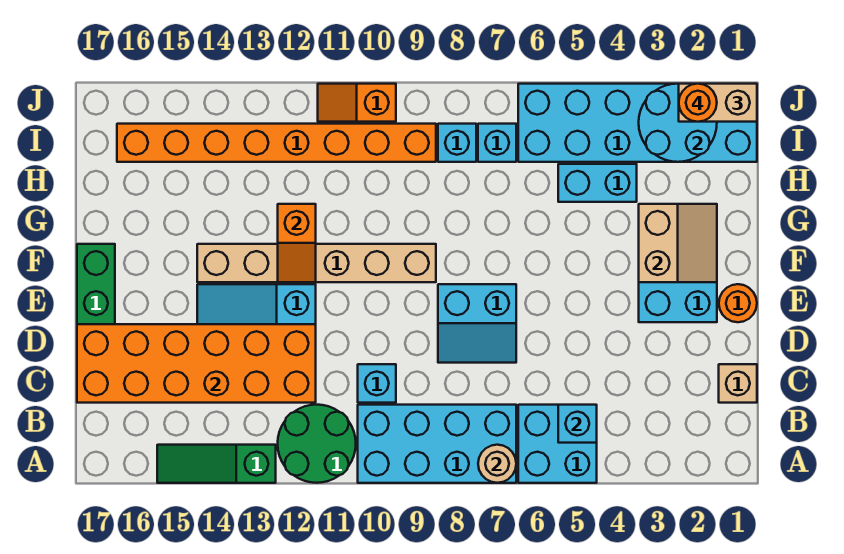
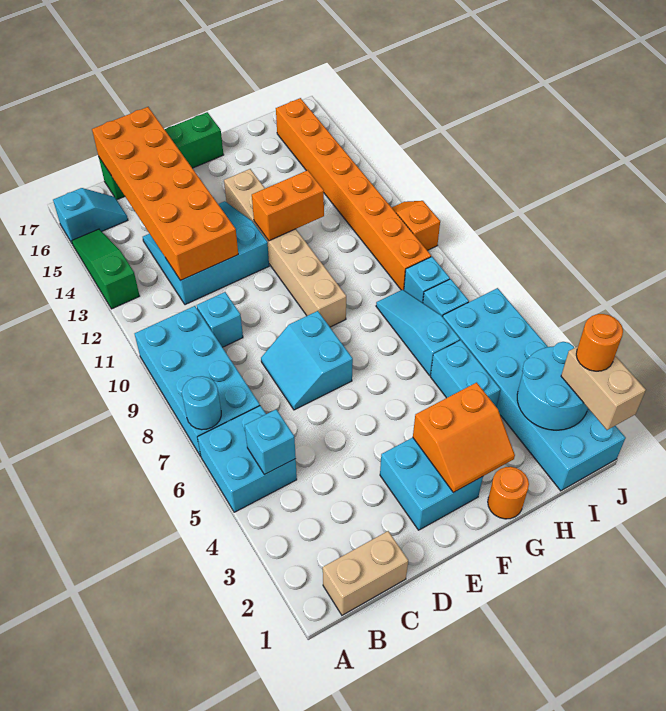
tan round brick A7 level 2 -> cyan round brick A7 level 2
green round brick A11:B12 level 1 -> none
none -> cyan slope A16:B16 level 1 top A
tan brick C1 level 1 -> tan brick B1:C1 level 1
orange round brick E1 level 1 -> orange round brick G1 level 1
tan slope F2:G3 level 2 top 3 -> orange slope F2:G3 level 2 top 3
orange slope F12:G12 level 2 top G -> orange brick F12:G12 level 2
none -> cyan slope H6:H8 level 1 top 6

